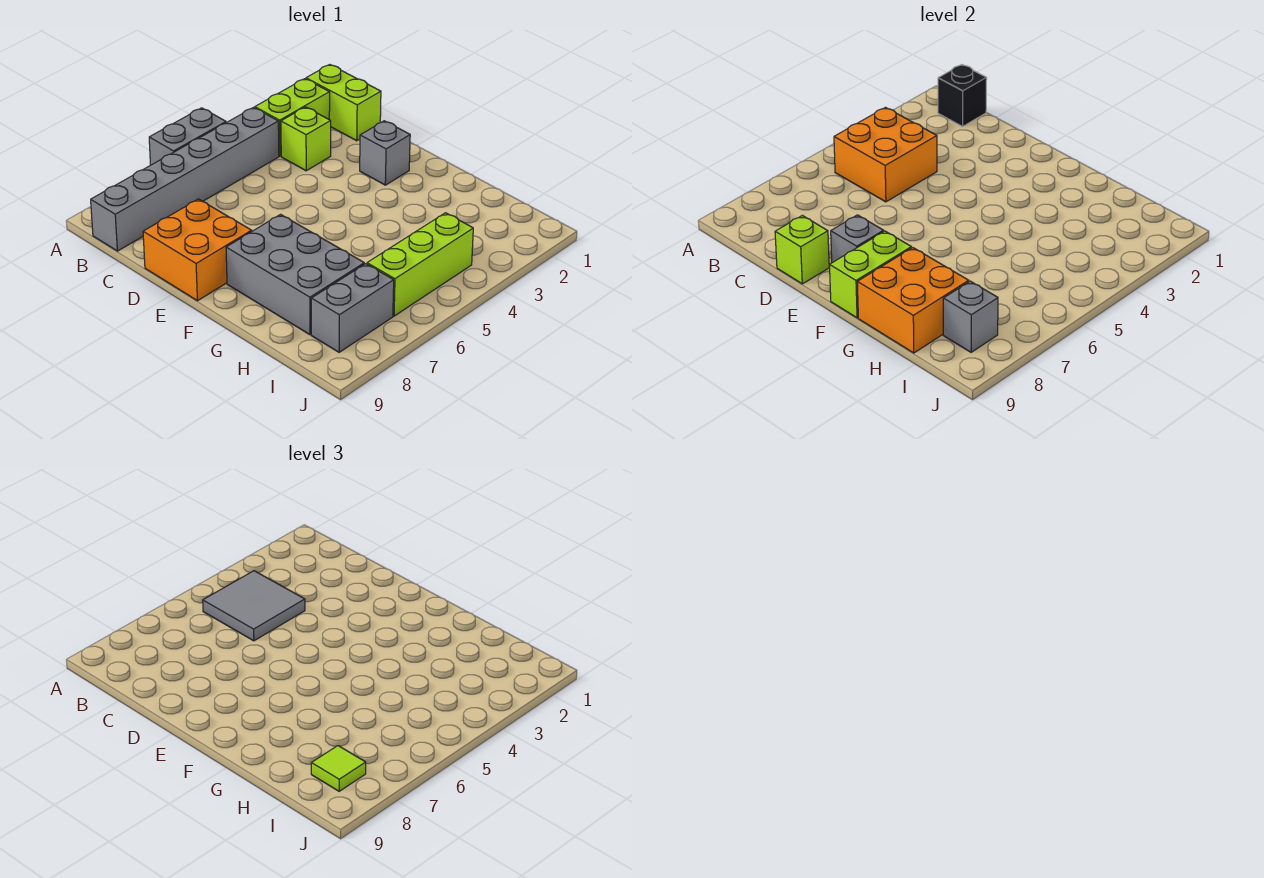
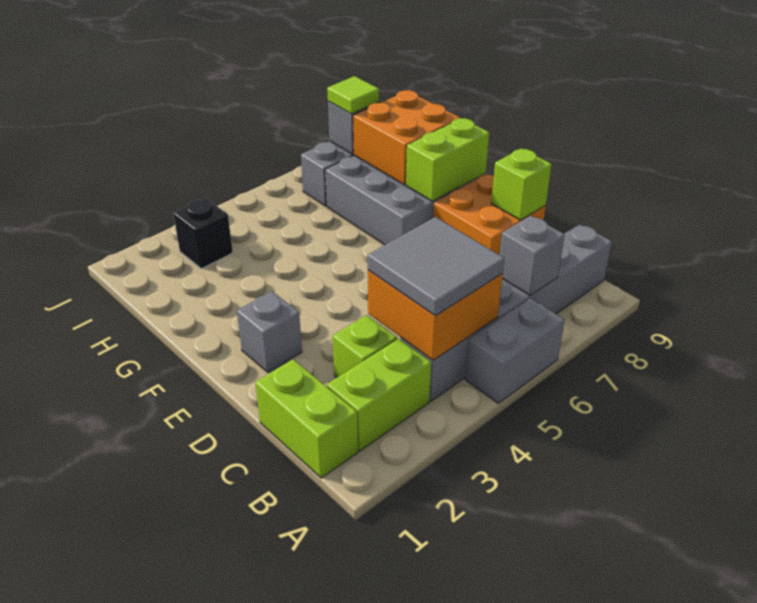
black brick B1 level 2 -> black brick I3 level 1
grey brick E8 level 2 -> grey brick B7 level 2
lime brick I4:I6 level 1 -> none

